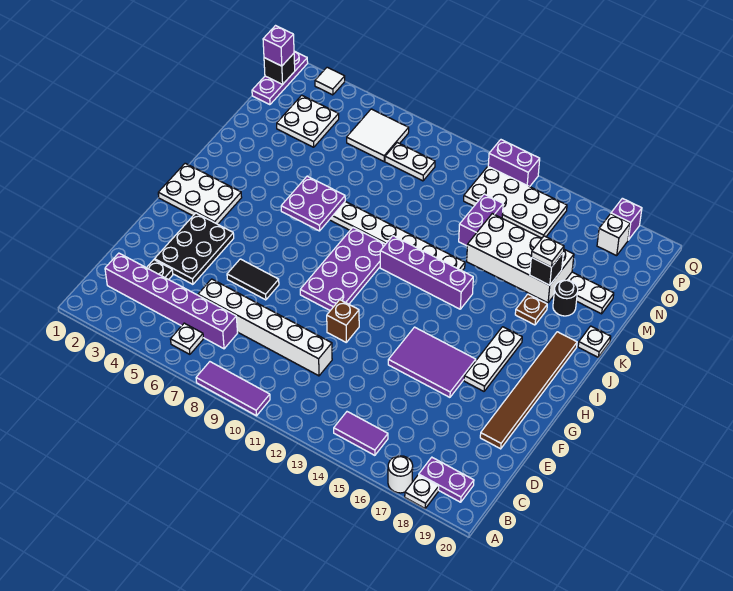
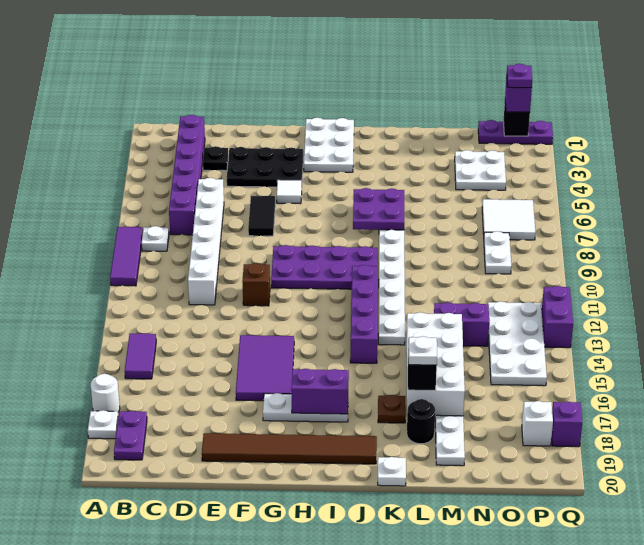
white plate B6 level 1 -> white plate B8 level 1
none -> purple brick H17:I17 level 2
none -> purple plate P1 level 4
white tile Q3 level 1 -> white tile G5 level 1

